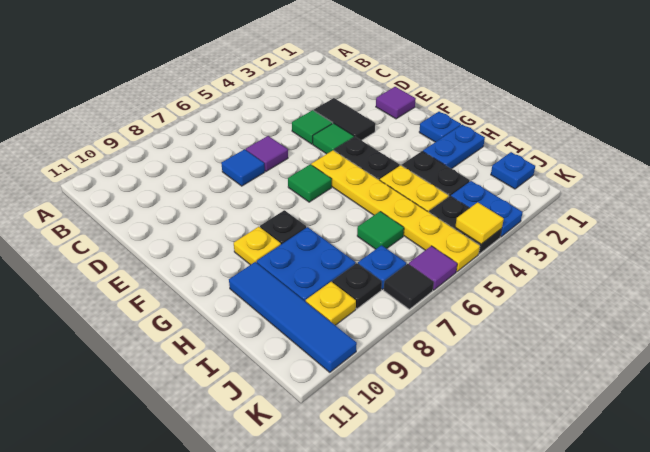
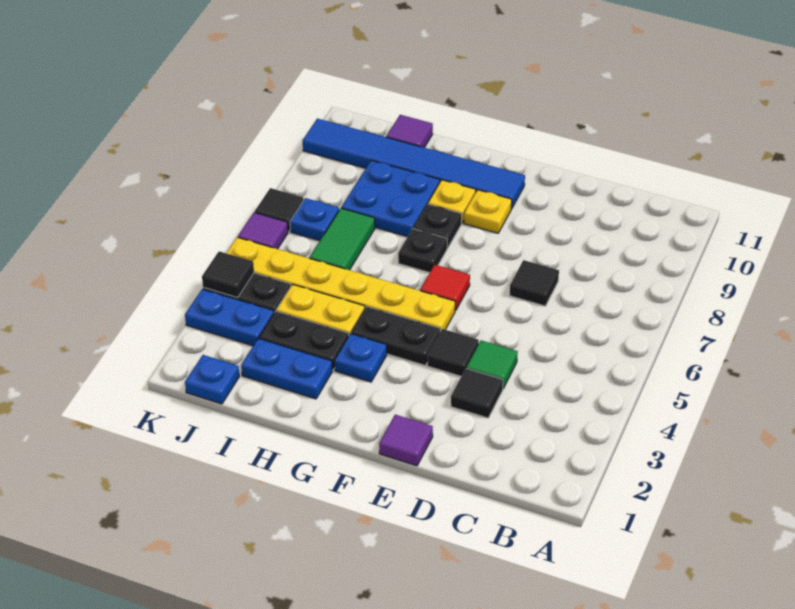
black tile D3:E3 level 1 -> black tile D3 level 1
purple tile D6 level 1 -> purple tile I11 level 1
blue tile D7 level 1 -> black tile D7 level 1
green tile E4 level 1 -> black tile E4 level 1
green tile F6 level 1 -> red tile F6 level 1
blue plate G1 level 1 -> blue plate G3 level 1
blue plate H1:H2 level 1 -> blue plate H2:I2 level 1
blue tile H10:K10 level 1 -> blue tile F10:K10 level 1
green tile I6 level 1 -> green tile I6:I7 level 1
black plate J8 level 1 -> black plate G7 level 1
yellow plate J9 level 1 -> yellow plate F9 level 1
yellow tile K4 level 2 -> black tile K4 level 2

